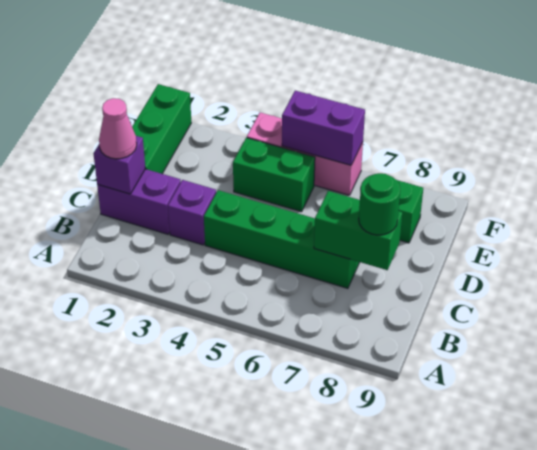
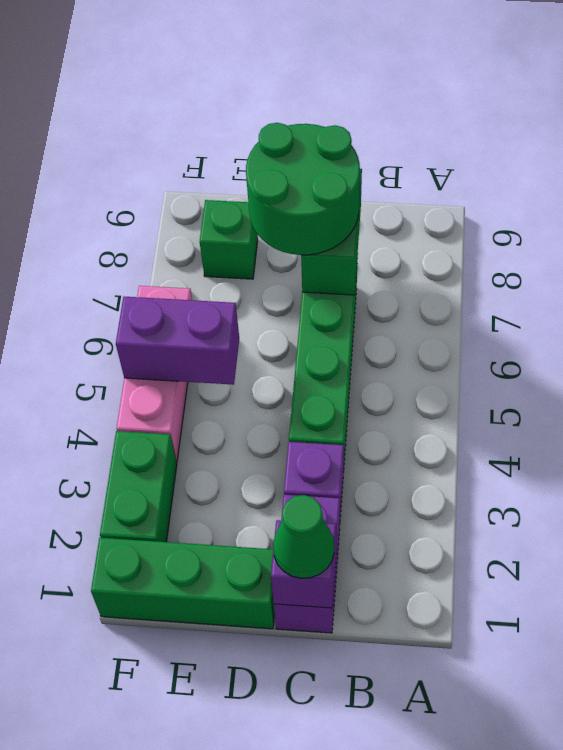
pink cone C1 level 3 -> green cone C1 level 3
green round brick C8 level 3 -> green round brick C7:D8 level 3
green brick E4:E5 level 1 -> green brick F2:F3 level 1
purple brick F5:F6 level 2 -> purple brick E5:F5 level 2

